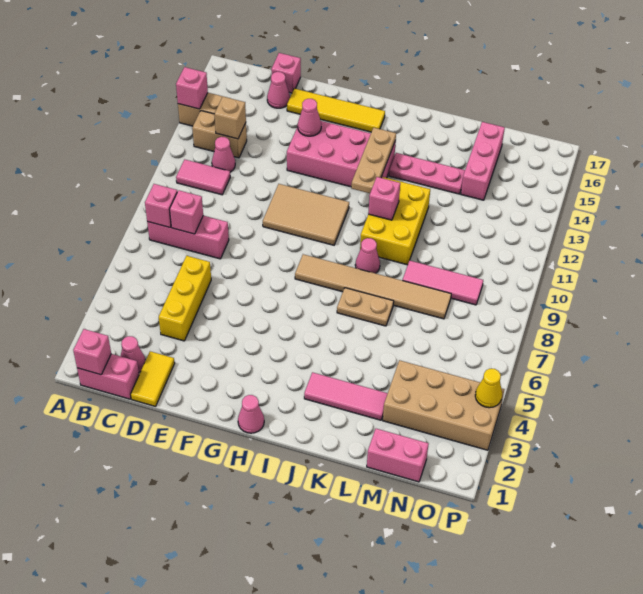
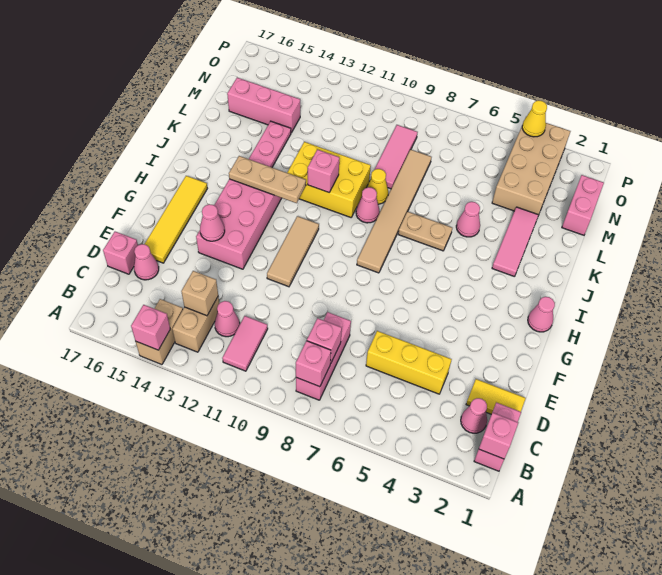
tan tile F10:H11 level 1 -> tan tile F11:H11 level 1
tan plate J7:K7 level 1 -> tan plate J6:J7 level 1
none -> pink cone K5 level 1
none -> yellow cone K9 level 1

